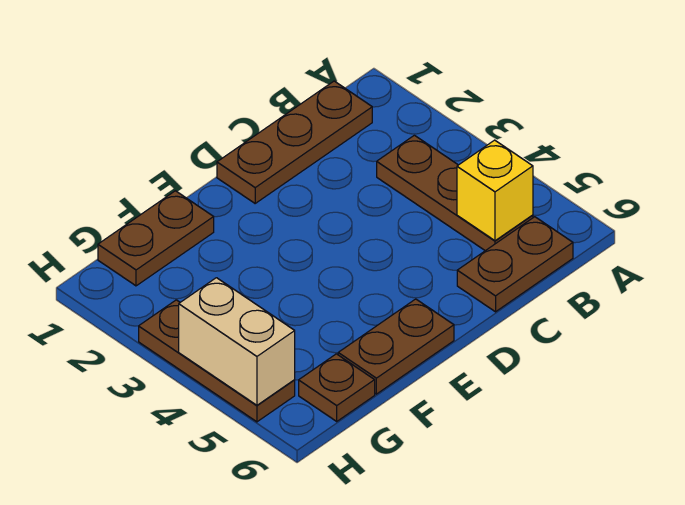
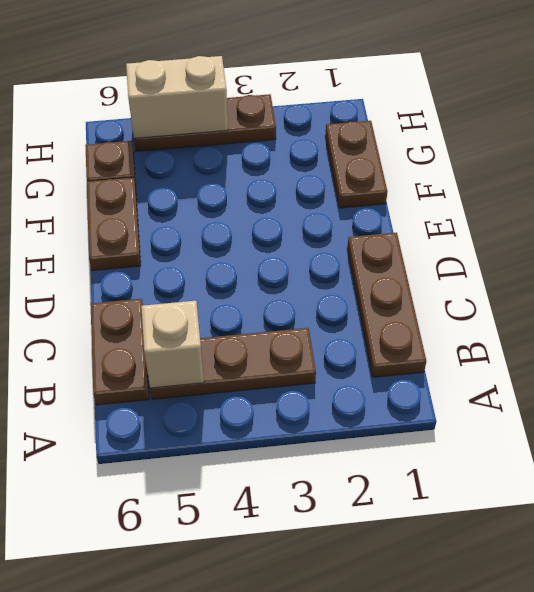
yellow brick B5 level 2 -> tan brick B5 level 2

